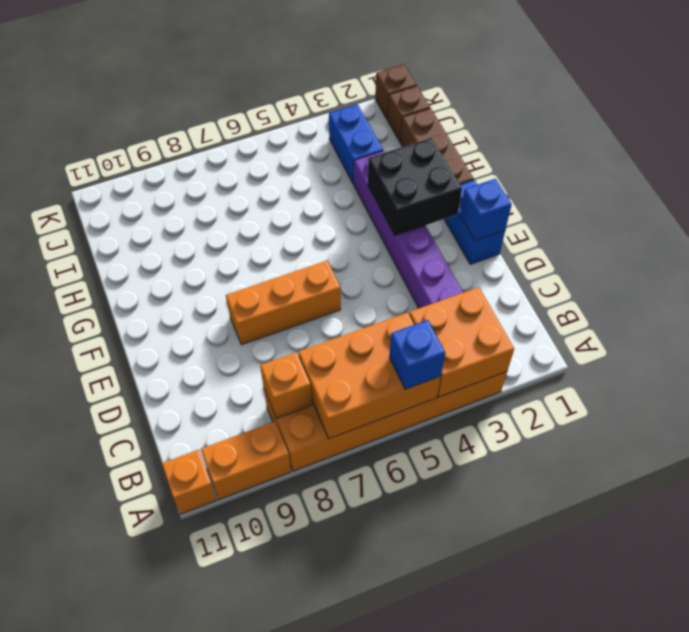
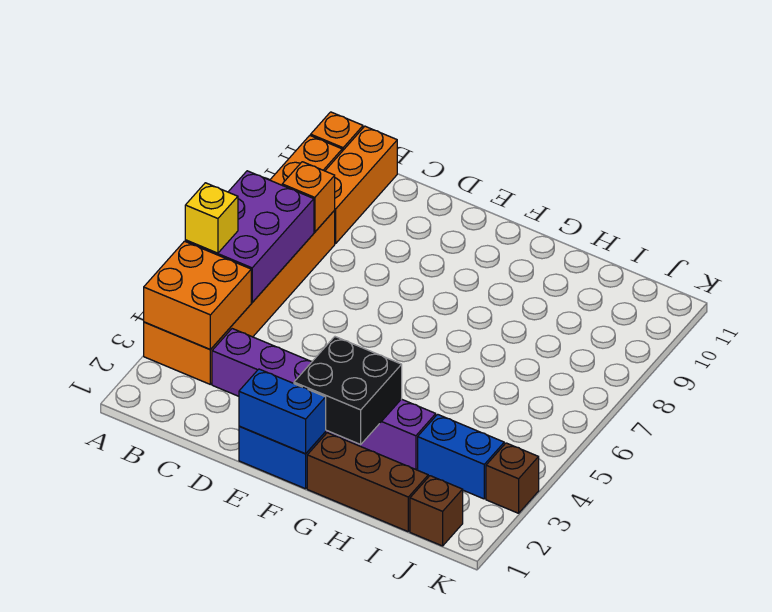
orange brick A5:B7 level 2 -> purple brick A5:B7 level 2
blue brick A5 level 3 -> yellow brick A5 level 3
blue brick E1 level 2 -> blue brick E1:F1 level 2
orange brick E6:E8 level 1 -> orange brick B9:B11 level 1
brown brick K1 level 1 -> brown brick K3 level 1

